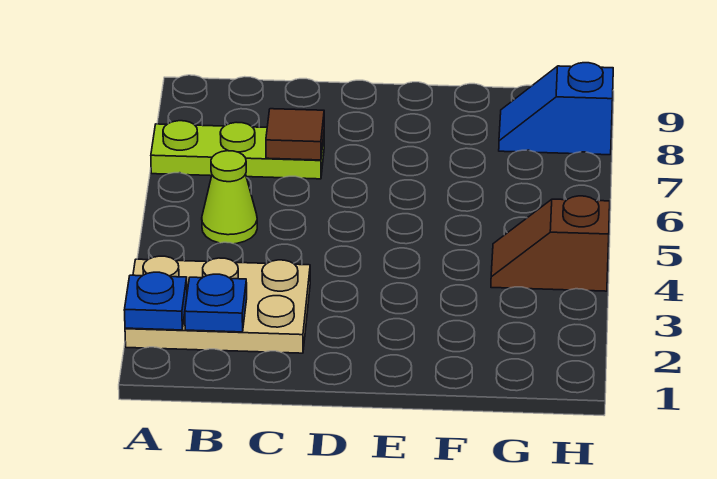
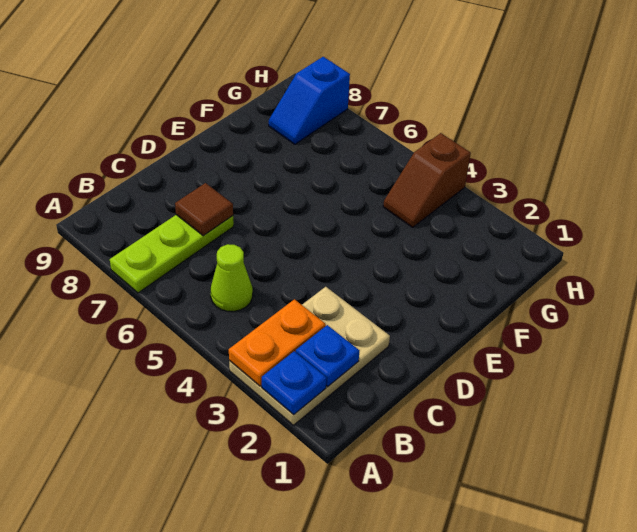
none -> orange plate A3:B3 level 2

